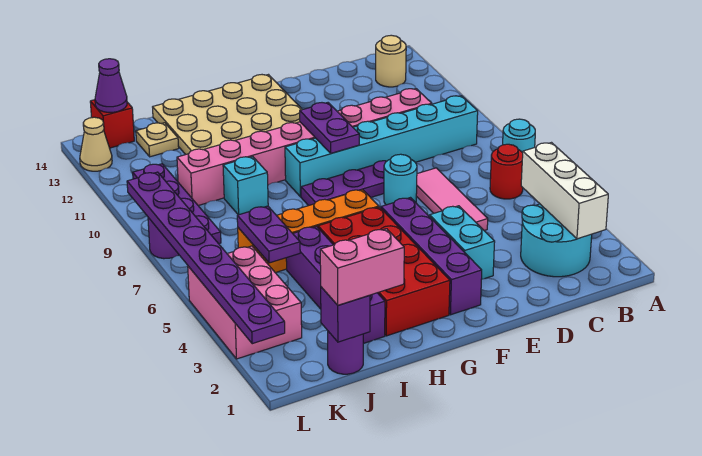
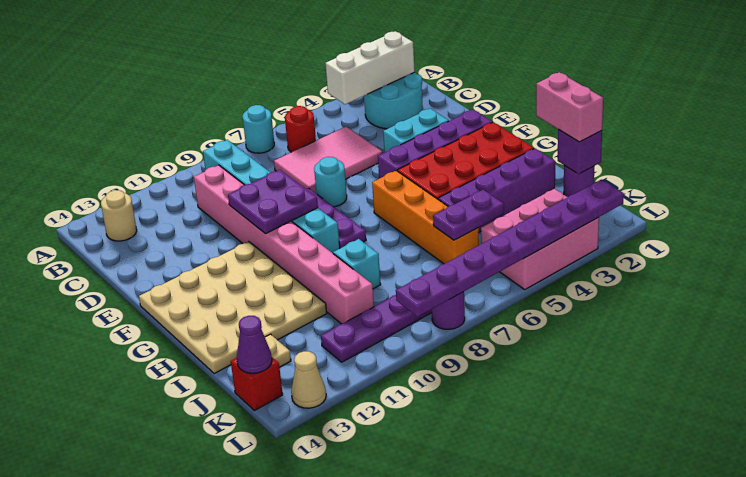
pink tile D5:D7 level 1 -> pink tile C5:D7 level 1
purple plate F9:F10 level 2 -> purple plate E9:F10 level 2

